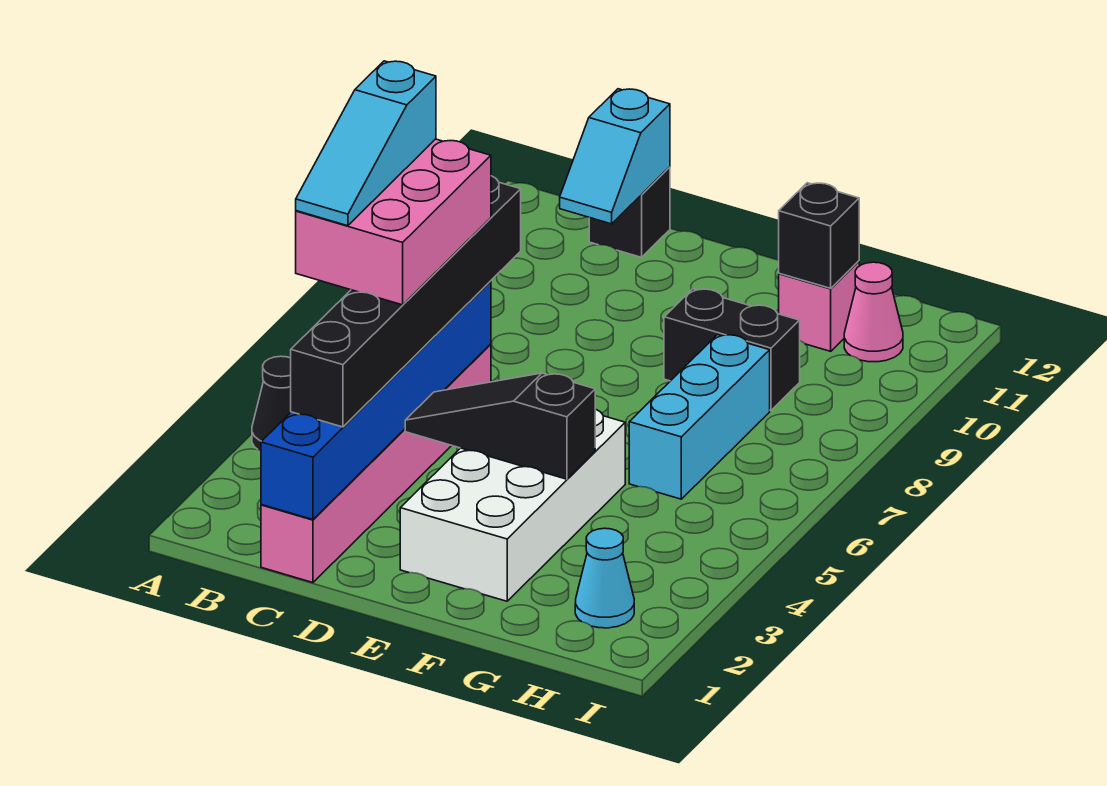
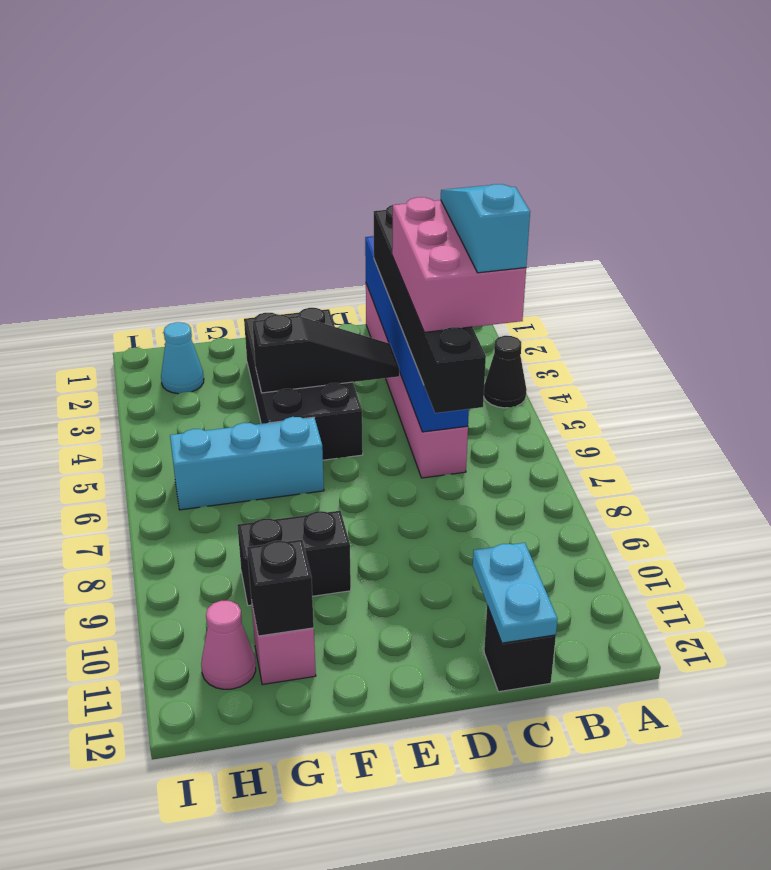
cyan slope C11:C12 level 2 top 12 -> cyan plate C11:C12 level 2
white brick E2:F5 level 1 -> black brick E2:F5 level 1
cyan brick G6:G8 level 1 -> cyan brick F6:H6 level 1

